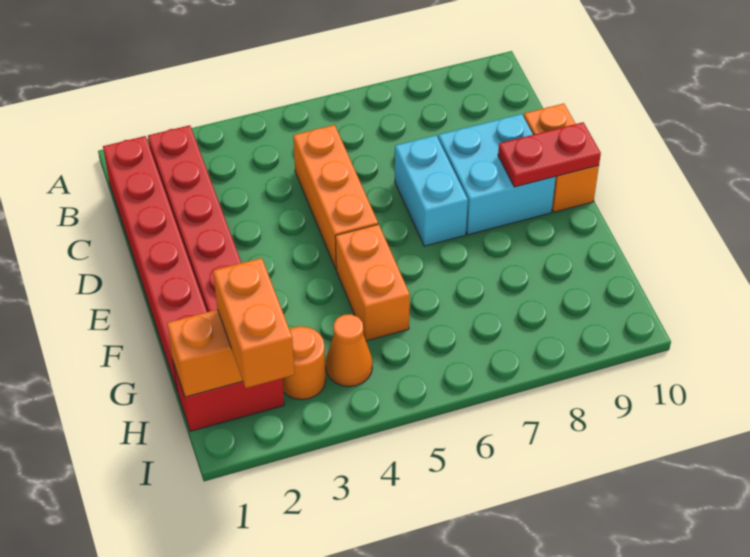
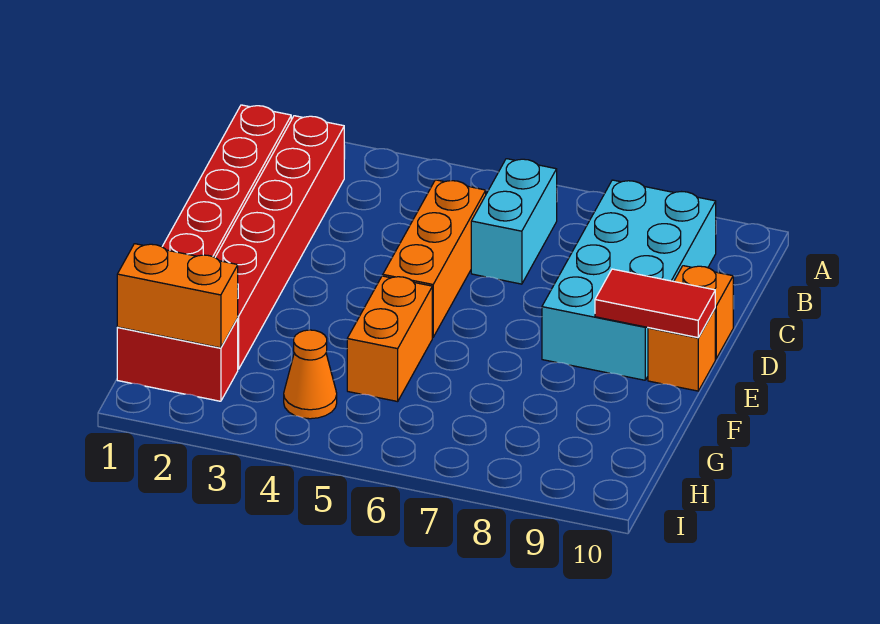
cyan brick D7:E7 level 1 -> cyan brick B6:C6 level 1
cyan brick D8:E9 level 1 -> cyan brick B8:E9 level 1
red plate E9:E10 level 2 -> red tile E9:E10 level 2
orange brick H2:I2 level 3 -> none
orange round brick H3 level 1 -> none

